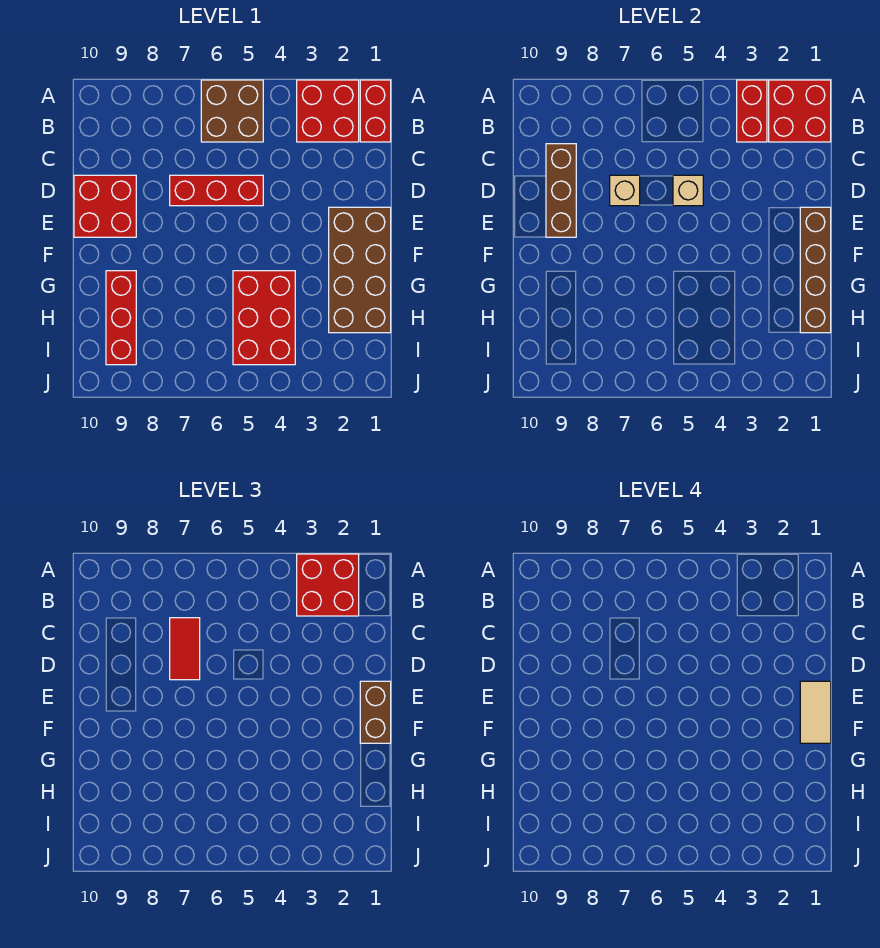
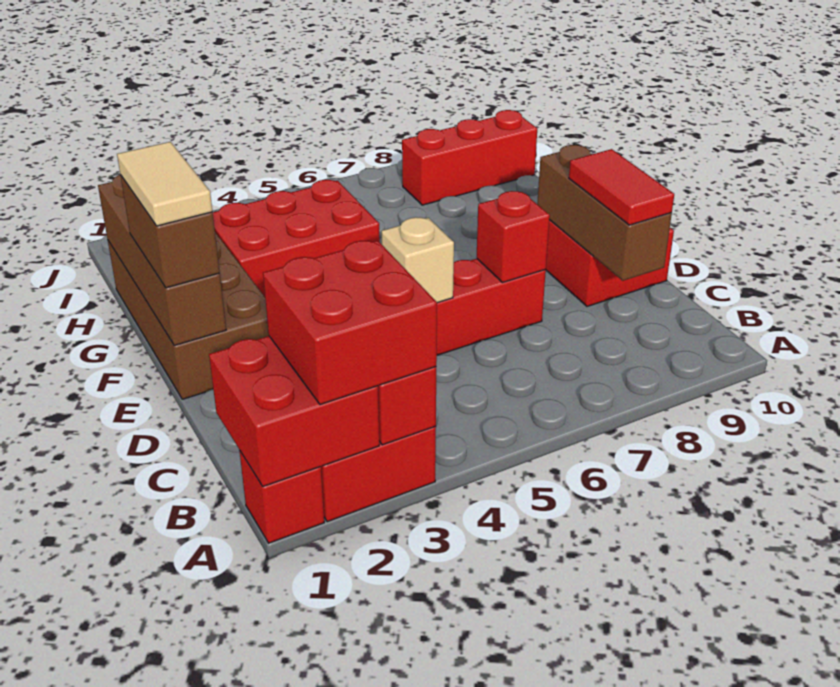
red brick A1:B1 level 1 -> red brick A1 level 1
brown brick A5:B6 level 1 -> none
red tile C7:D7 level 3 -> red tile C9:D9 level 3
tan brick D7 level 2 -> red brick D7 level 2
red brick G4:I5 level 1 -> red brick G3:H5 level 1
red brick G9:I9 level 1 -> red brick I8:I10 level 1

